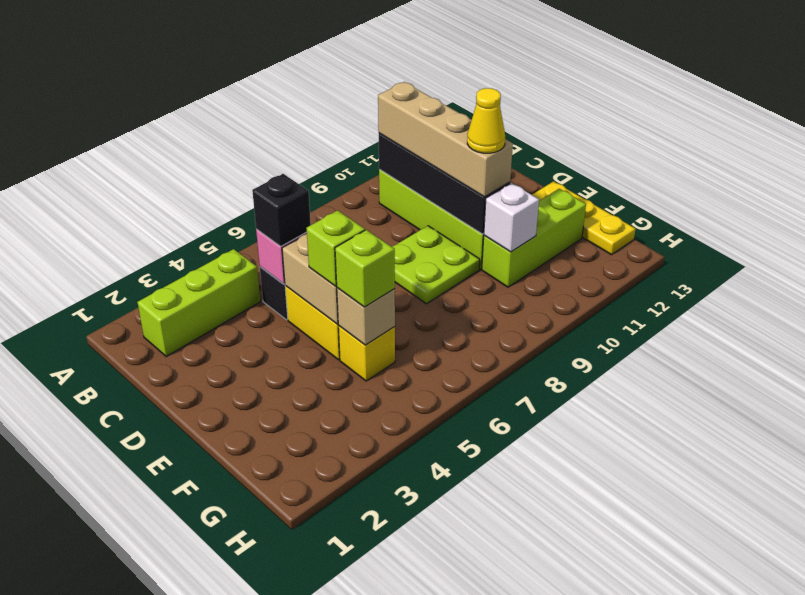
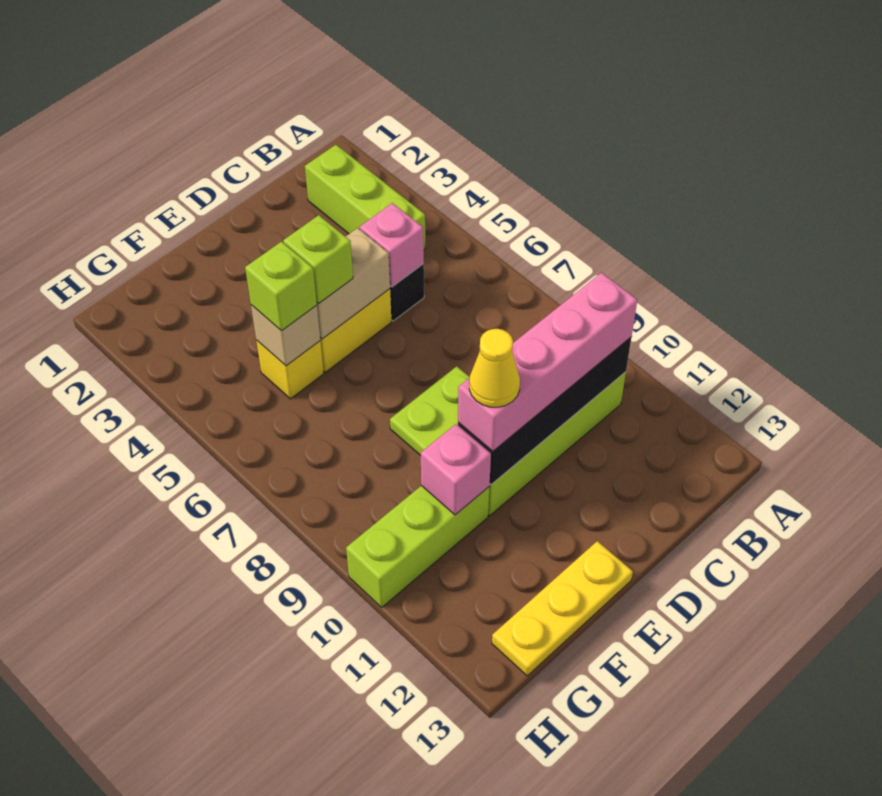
tan brick B10:E10 level 3 -> pink brick B10:E10 level 3
black brick C5 level 3 -> none
lime brick F10:F12 level 1 -> lime brick F10:H10 level 1
white brick F10 level 2 -> pink brick F10 level 2

